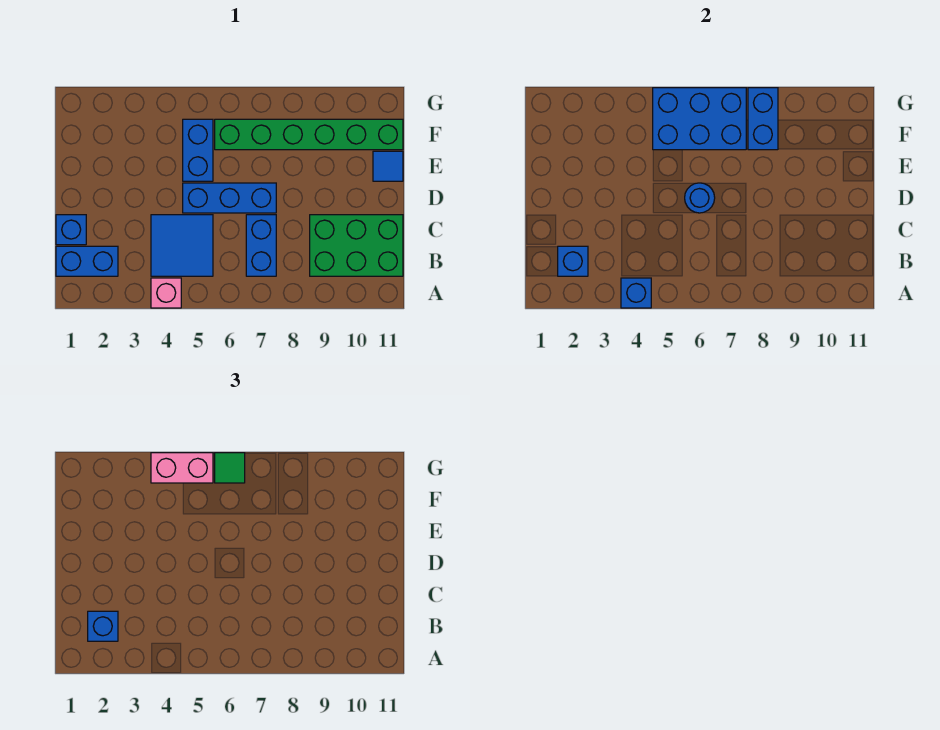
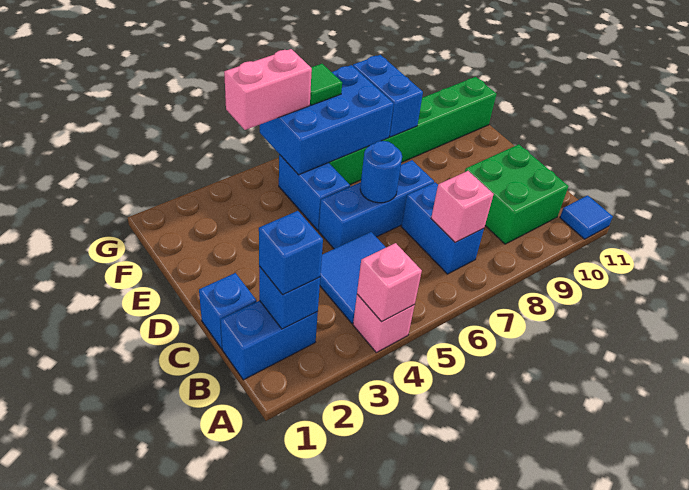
blue brick A4 level 2 -> pink brick A4 level 2
none -> pink brick B7 level 2
green brick B9:C11 level 1 -> green brick B9:C10 level 1
blue tile E11 level 1 -> blue tile A11 level 1

